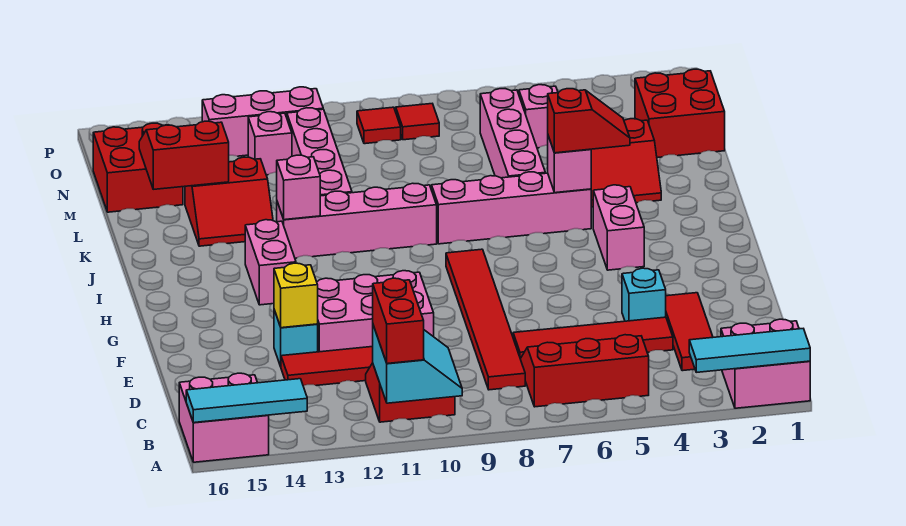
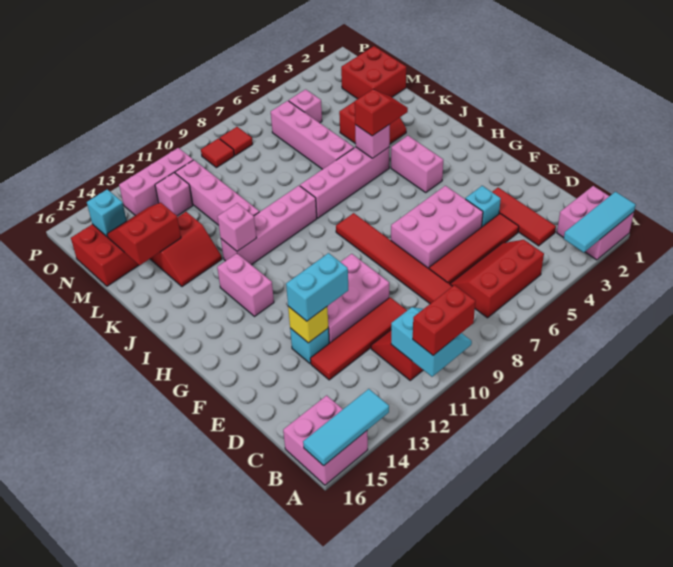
red brick A11:B11 level 3 -> red brick A10:A11 level 3
none -> pink brick E5:F7 level 1
none -> cyan brick E12:E13 level 3
none -> cyan brick N15 level 2

